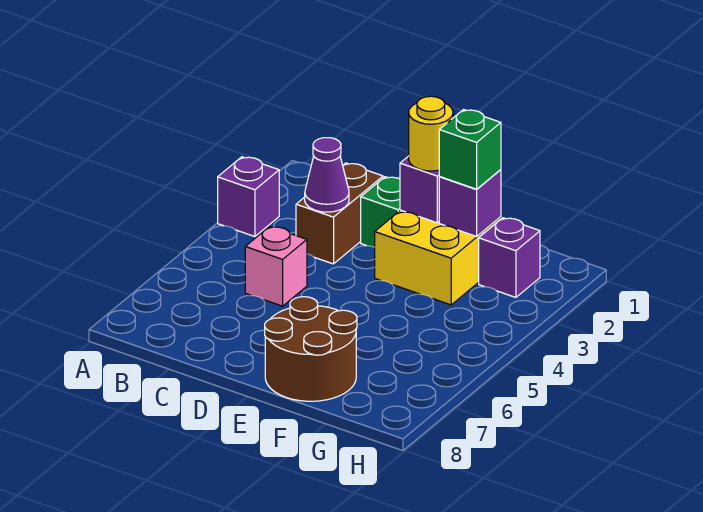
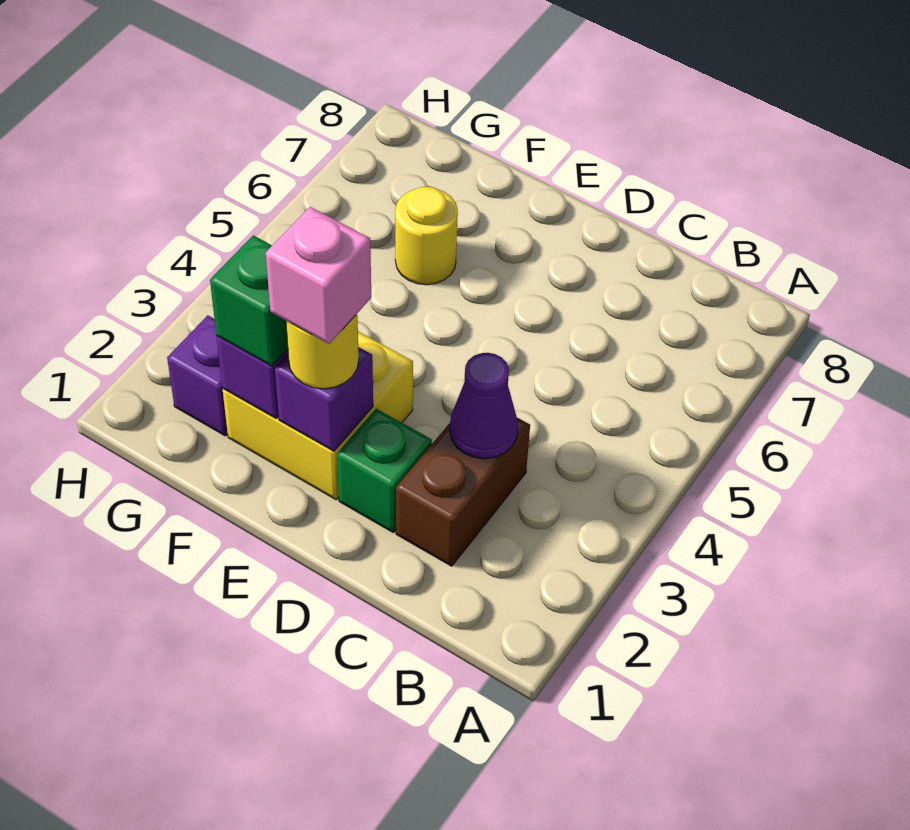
purple brick A3 level 1 -> none
pink brick C5 level 1 -> pink brick E2 level 4
brown round brick E7:F8 level 1 -> none
none -> yellow round brick F6 level 1

